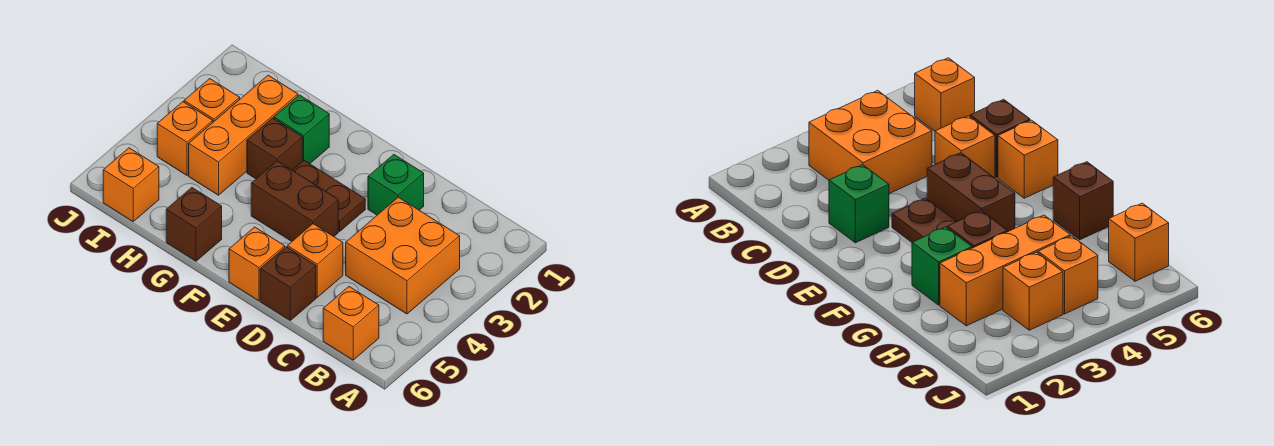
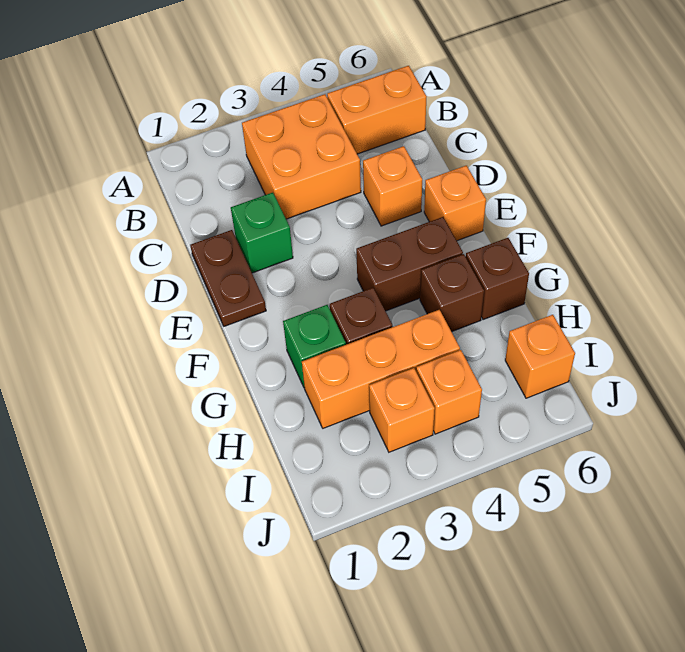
orange brick B6 level 1 -> orange brick B5:B6 level 1
brown brick D6 level 1 -> brown brick G5 level 1
brown plate E3:F3 level 1 -> brown plate D1:E1 level 1
brown brick E4:F4 level 1 -> brown brick F4:F5 level 1

